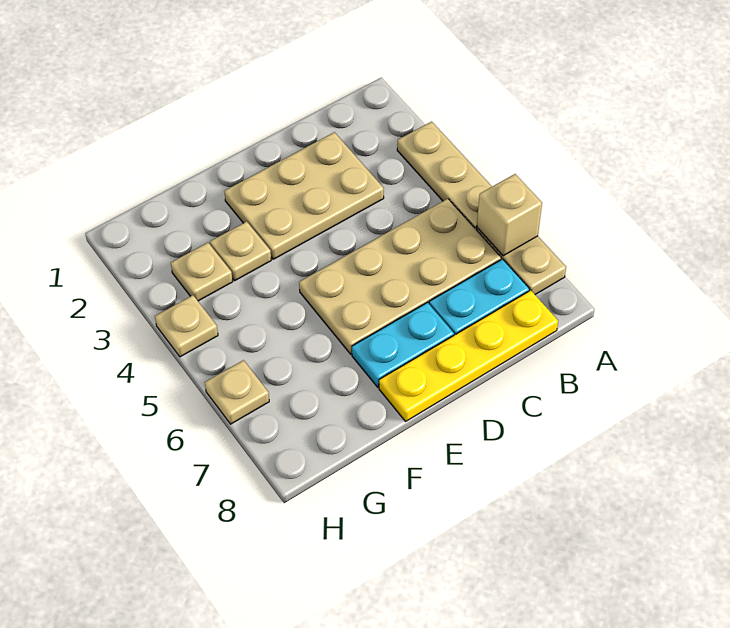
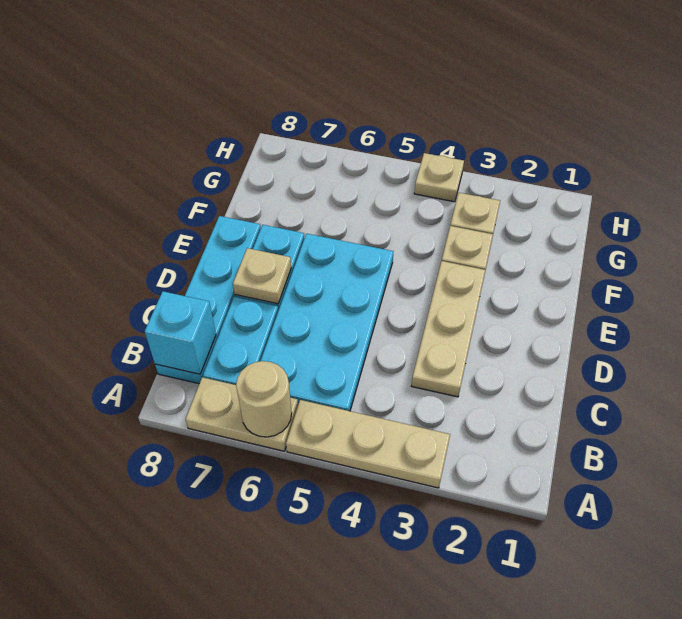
tan brick A6 level 2 -> tan round brick A6 level 2
tan plate B5:E6 level 1 -> cyan plate B5:E6 level 1
yellow plate B8:E8 level 1 -> cyan plate B8:E8 level 1
none -> cyan brick B8 level 2
tan plate C2:E3 level 1 -> tan plate C3:E3 level 1
tan plate H6 level 1 -> tan plate D7 level 2

